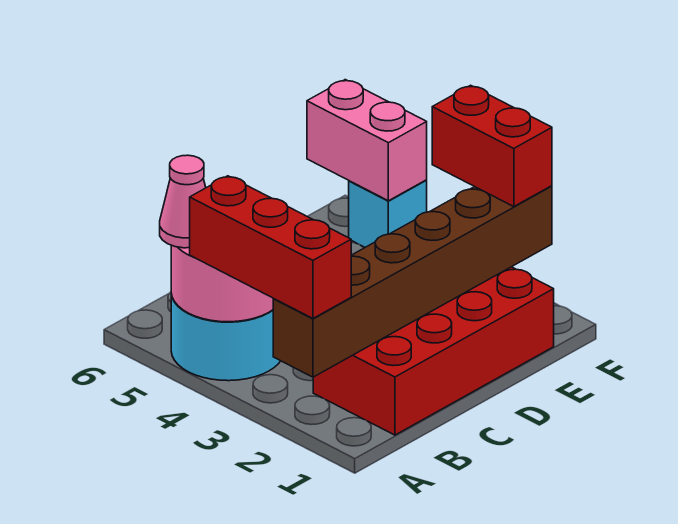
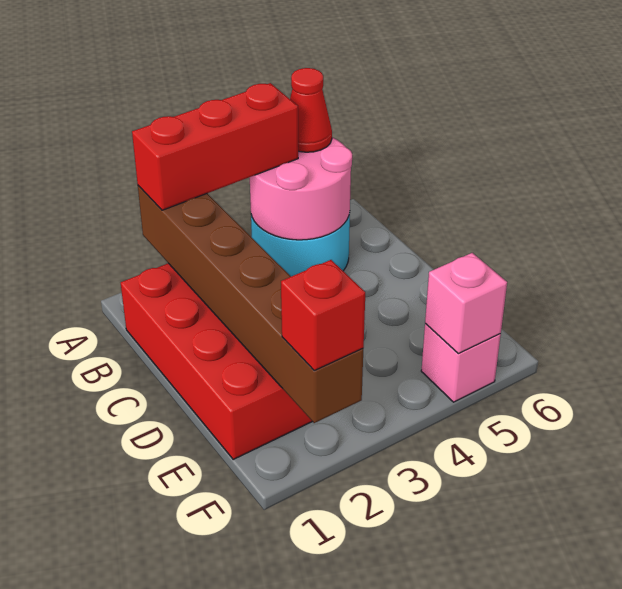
pink cone A5 level 3 -> red cone A5 level 3
red brick F2:F3 level 3 -> red brick F2 level 3
cyan brick F5 level 1 -> pink brick F5 level 1
pink brick F5:F6 level 2 -> pink brick F5 level 2

